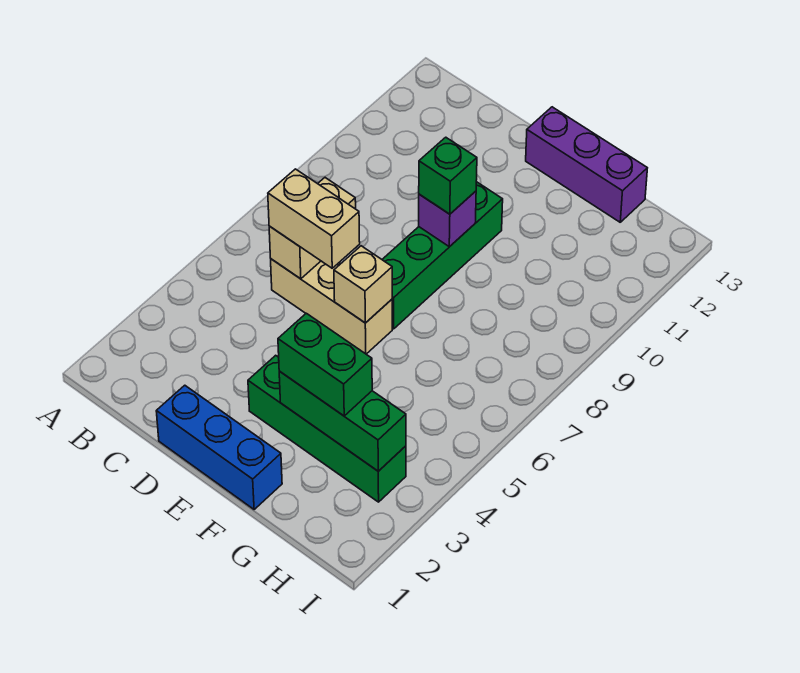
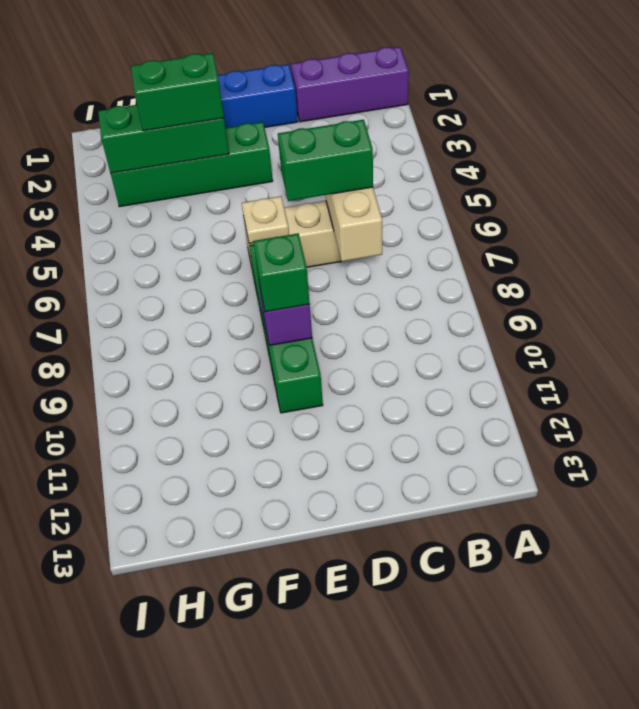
tan brick C6:D6 level 3 -> green brick C6:D6 level 3
tan brick E6 level 2 -> tan plate E6 level 2
purple brick E13:G13 level 1 -> purple brick A1:C1 level 1

